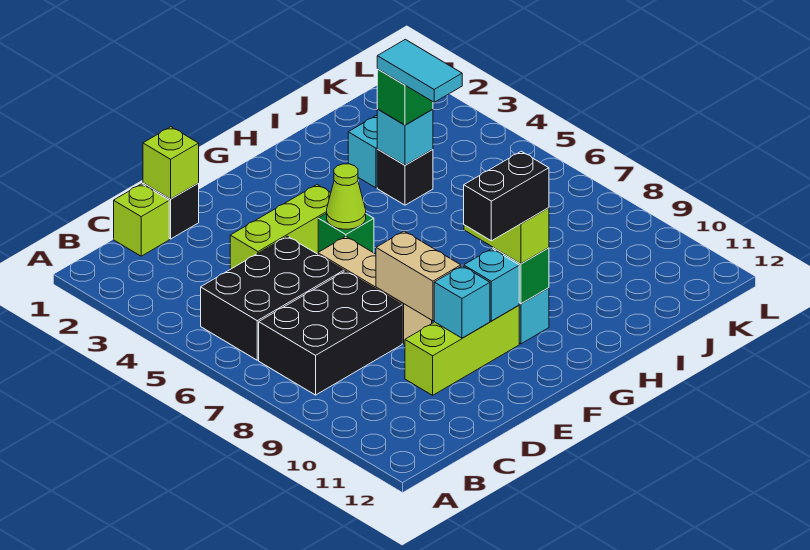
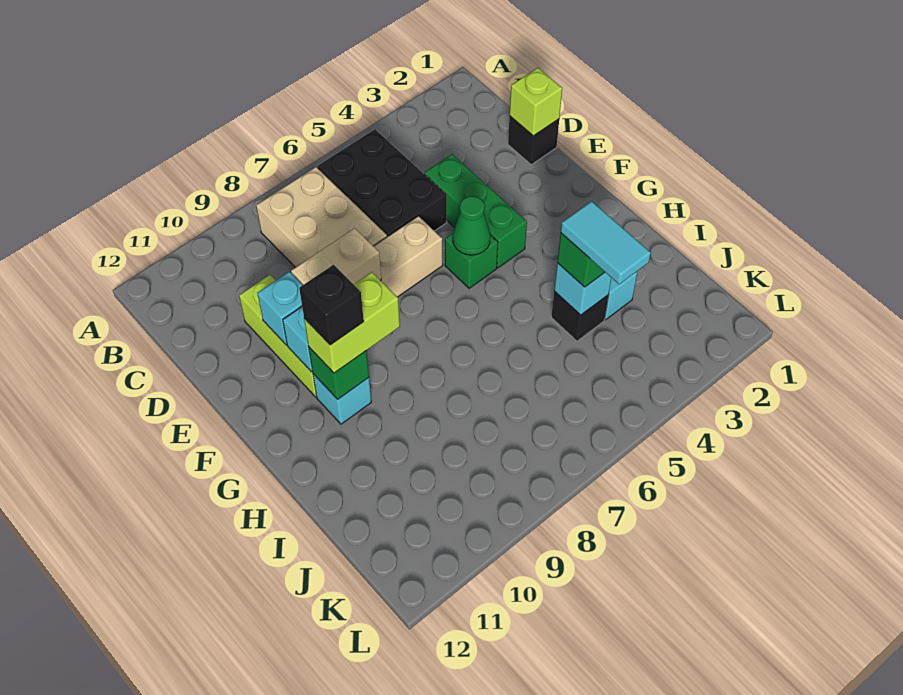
black brick B7:D8 level 1 -> tan brick B7:D8 level 1
lime brick C1 level 1 -> none
lime brick D4:F4 level 1 -> green brick D4:F4 level 1
lime cone F5 level 2 -> green cone F5 level 2
black brick F10:G10 level 4 -> black brick G10 level 4
cyan tile I4:I5 level 4 -> cyan tile I4:J4 level 4

